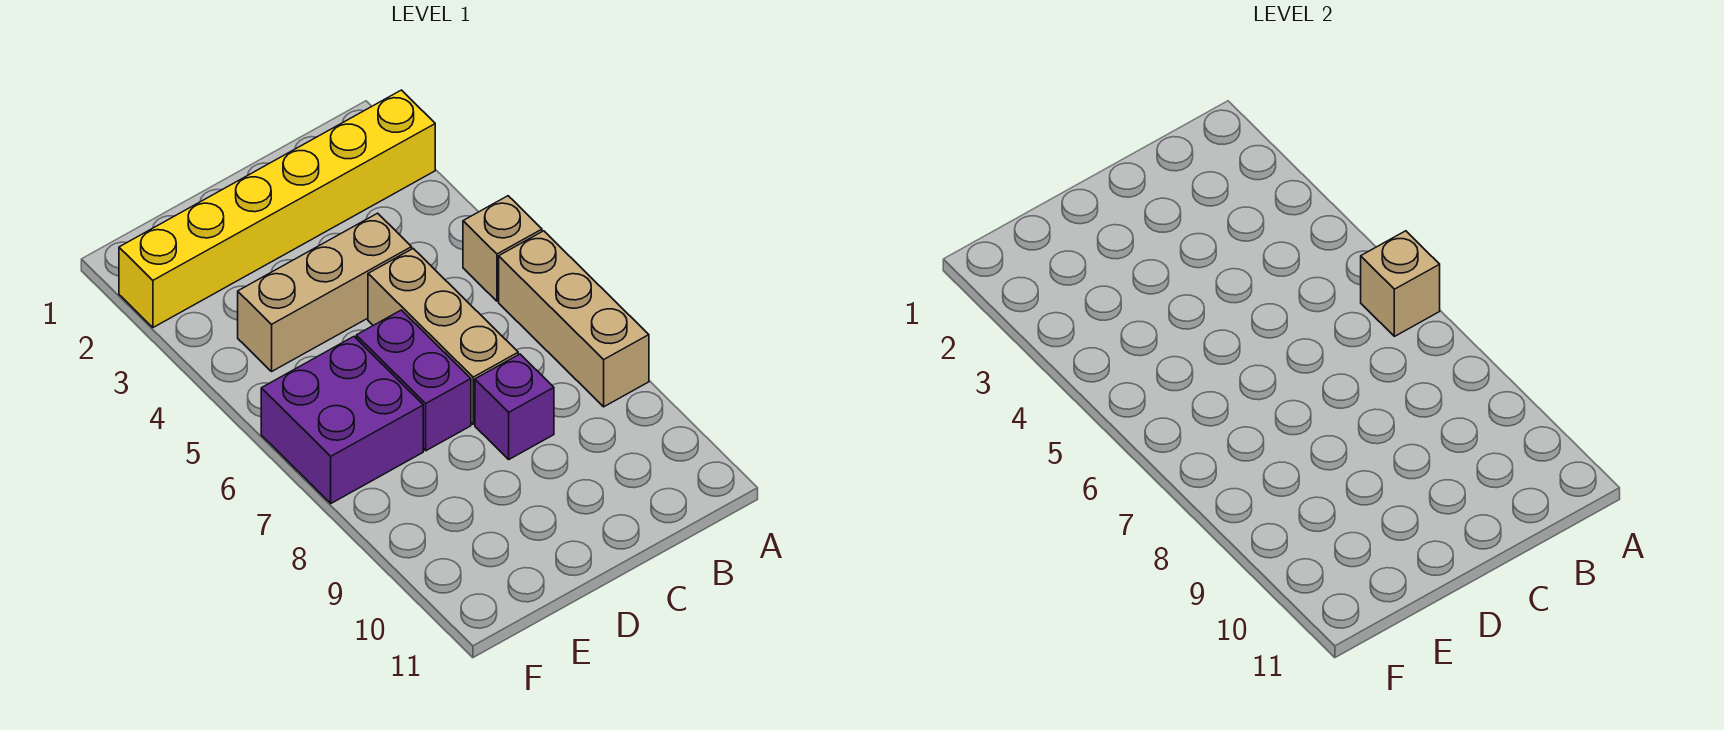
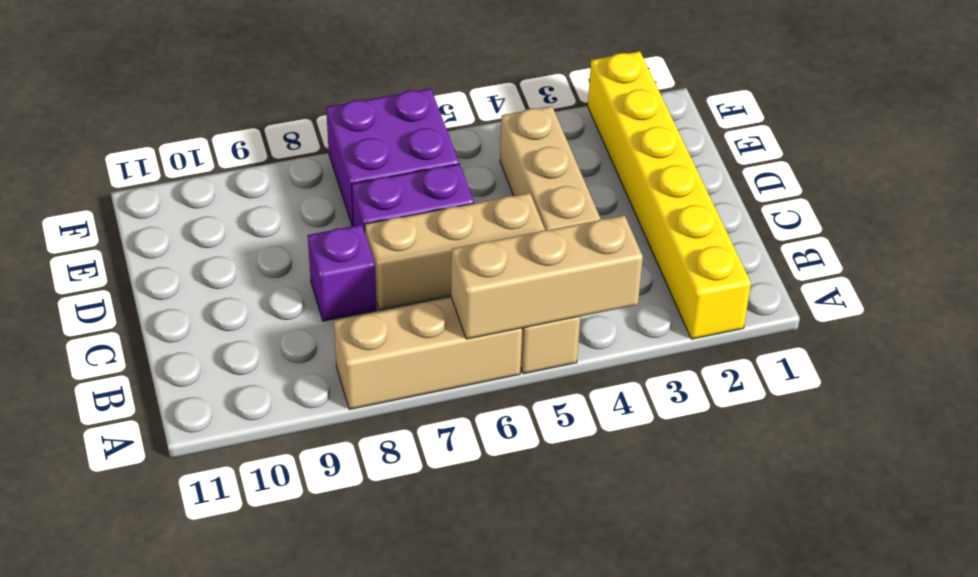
tan brick A6 level 2 -> tan brick A4:A6 level 2

